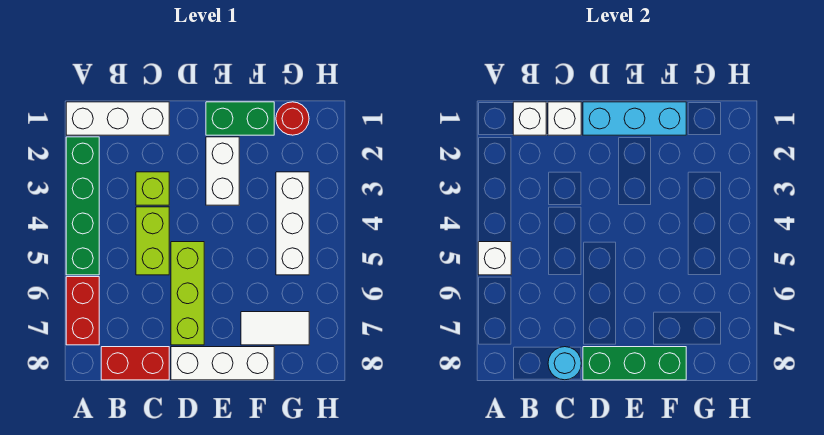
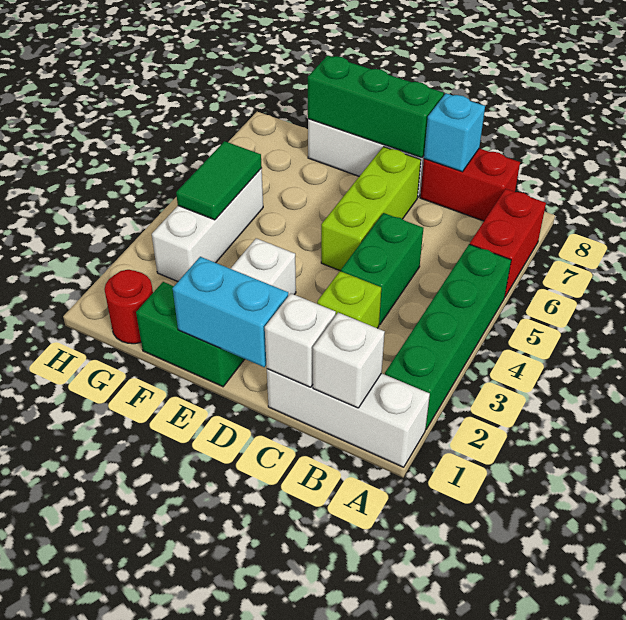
white brick A5 level 2 -> none
lime brick C4:C5 level 1 -> green brick C4:C5 level 1
cyan round brick C8 level 2 -> cyan brick C8 level 2
cyan brick D1:F1 level 2 -> cyan brick D1:E1 level 2
white tile F7:G7 level 1 -> none
none -> green tile G4:G5 level 2

